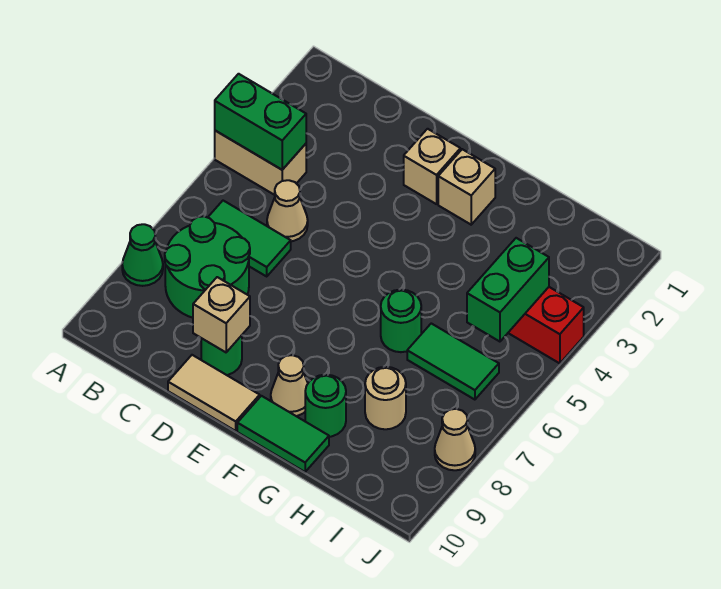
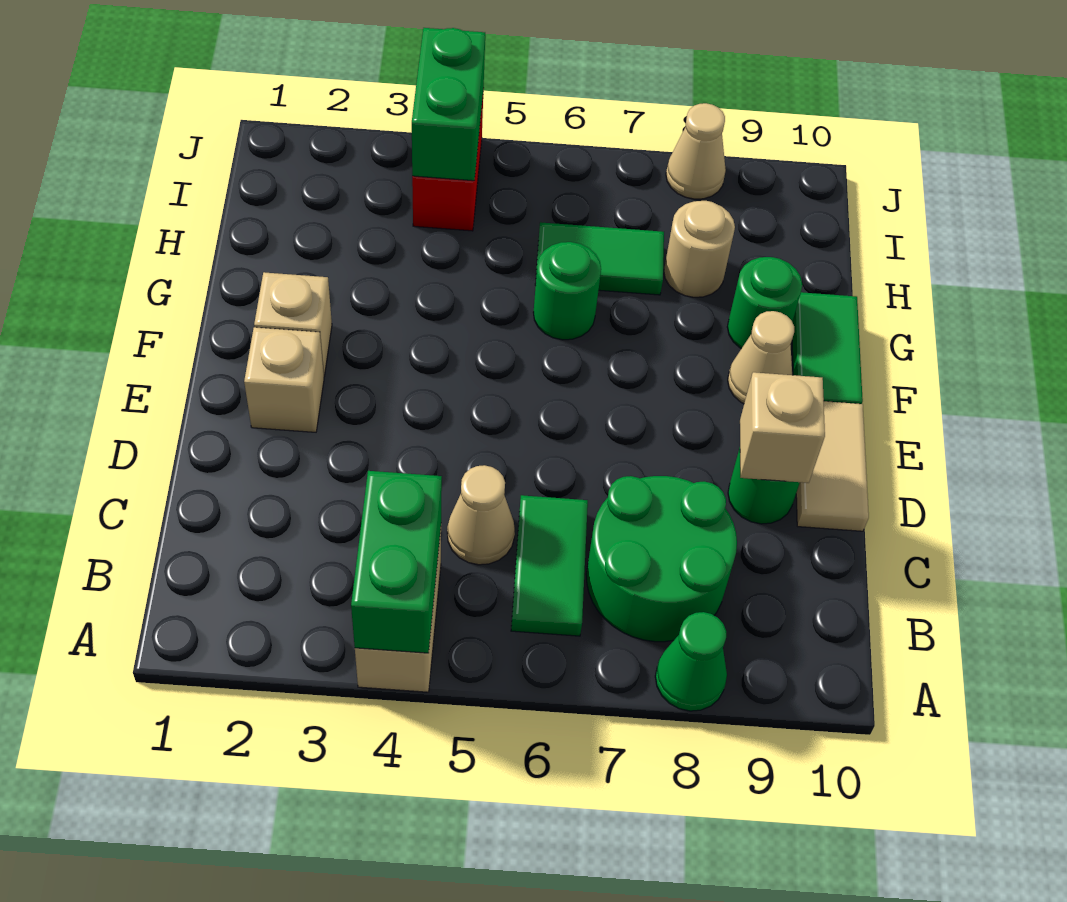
green tile H6:I6 level 1 -> green tile H6:H7 level 1
green brick I4:I5 level 2 -> green brick I4:J4 level 2

